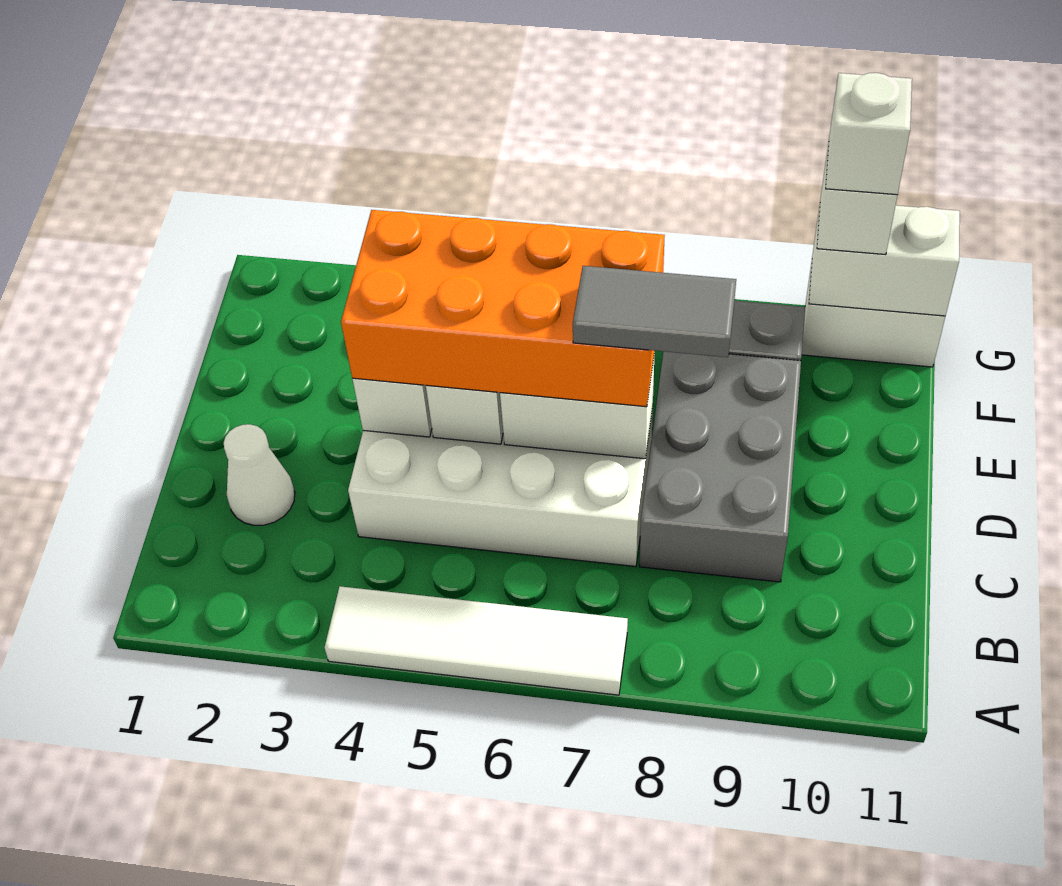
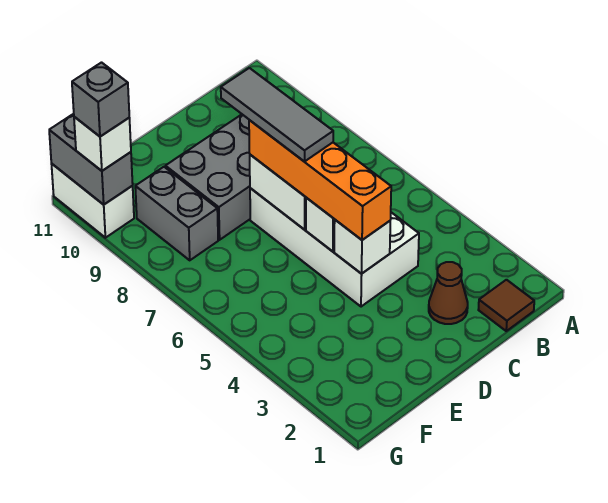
white tile A4:A7 level 1 -> none
none -> brown tile B1 level 1
white cone C2 level 1 -> brown cone C2 level 1
orange brick D4:E7 level 3 -> orange brick D4:D7 level 3
grey tile D7:D8 level 4 -> grey tile D6:D8 level 4
white brick G10:G11 level 2 -> grey brick G10:G11 level 2
white brick G10 level 4 -> grey brick G10 level 4

